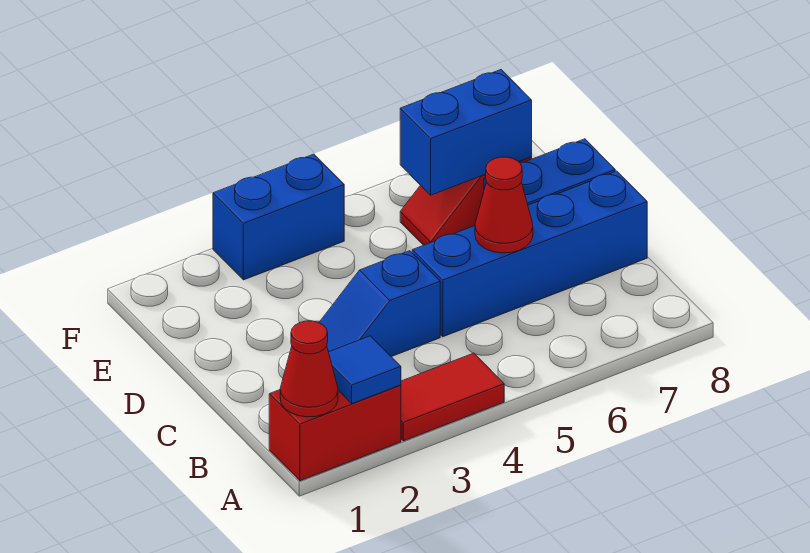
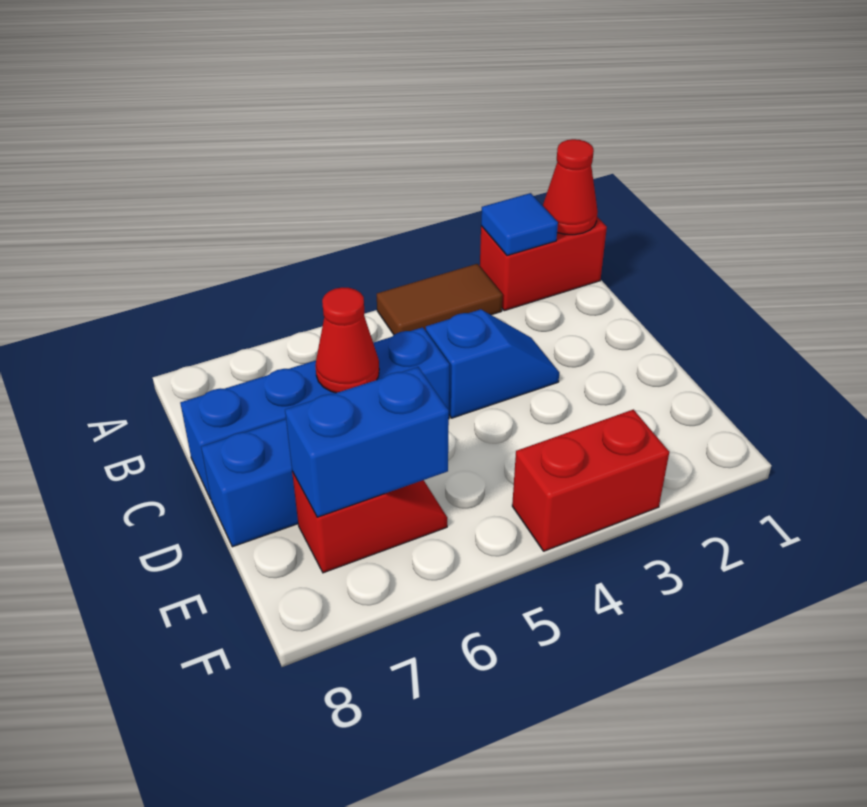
red tile A3:A4 level 1 -> brown tile A3:A4 level 1
blue brick F3:F4 level 1 -> red brick F3:F4 level 1

